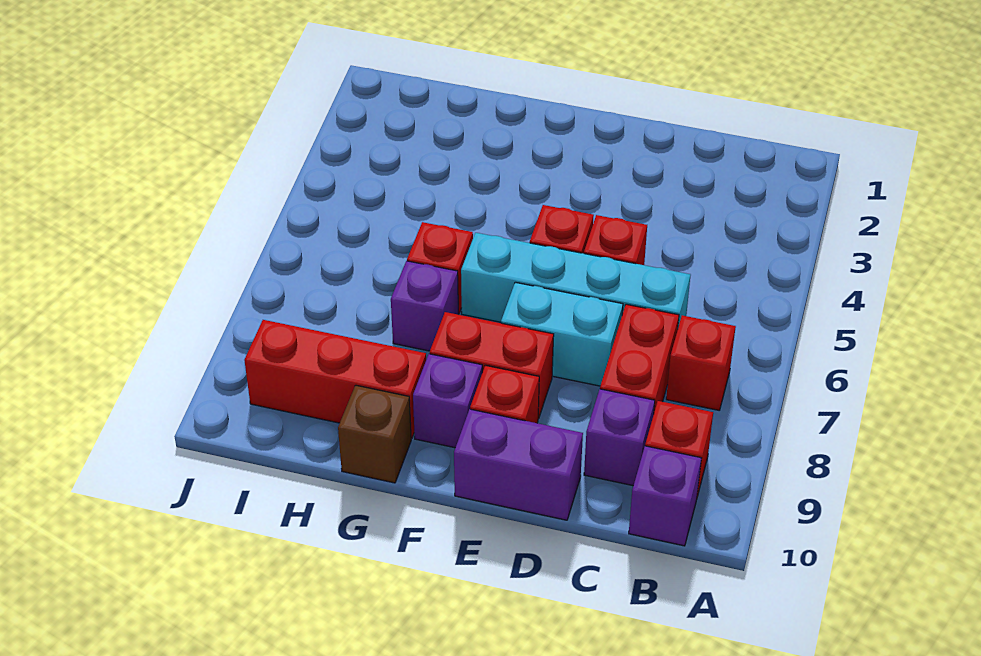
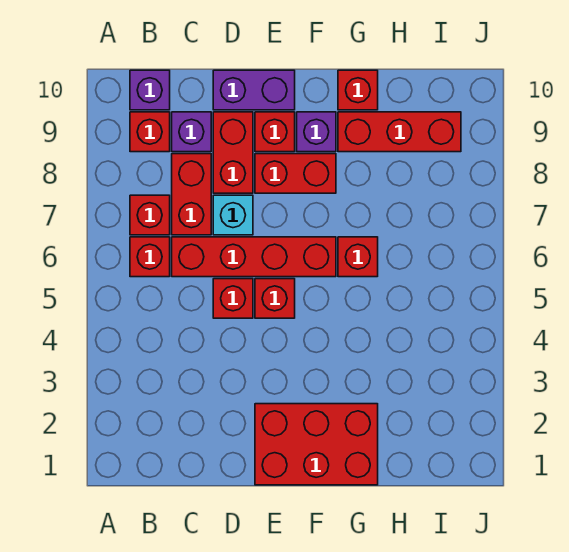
none -> red brick B6 level 1
cyan brick C6:F6 level 1 -> red brick C6:F6 level 1
cyan brick D7:E7 level 1 -> cyan brick D7 level 1
none -> red brick D8:D9 level 1
none -> red brick E1:G2 level 1
purple brick G7 level 1 -> none
brown brick G10 level 1 -> red brick G10 level 1

